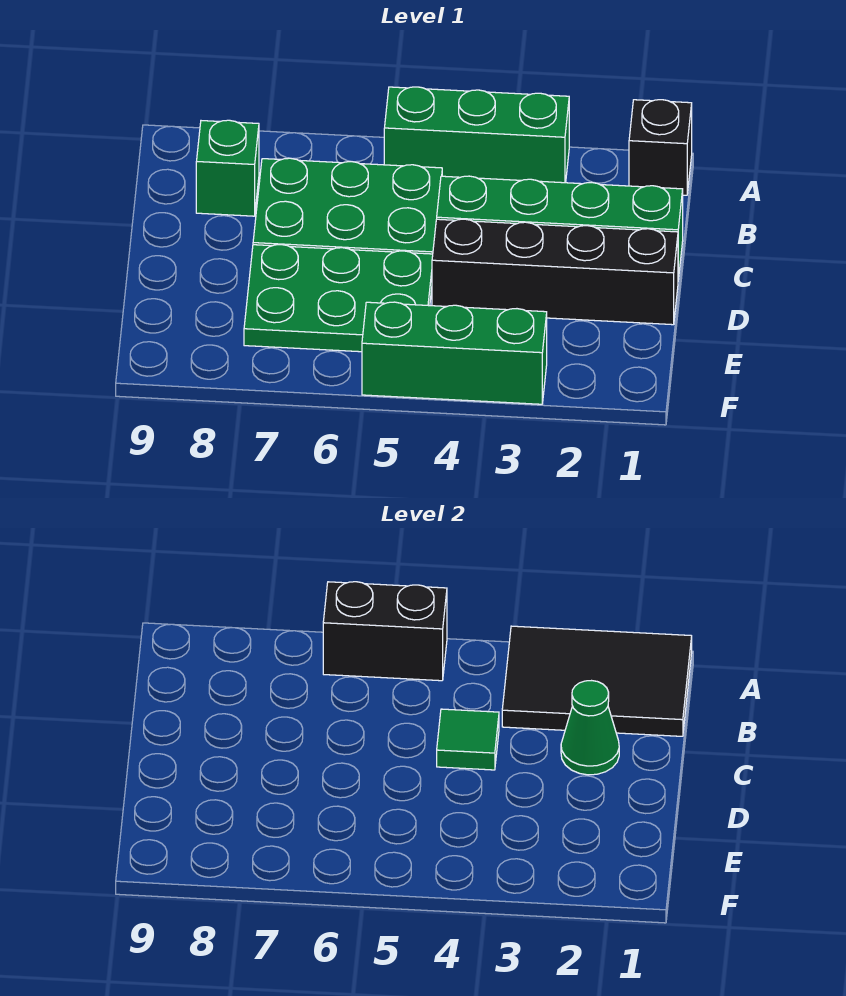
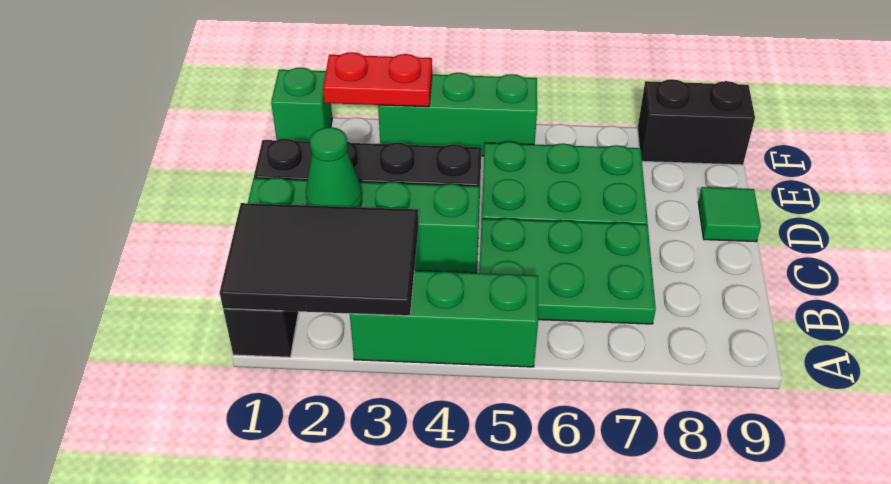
black brick A5:A6 level 2 -> black brick F8:F9 level 1
green brick B8 level 1 -> green brick F1 level 1
green tile C4 level 2 -> green tile D9 level 1
none -> red plate F2:F3 level 2

